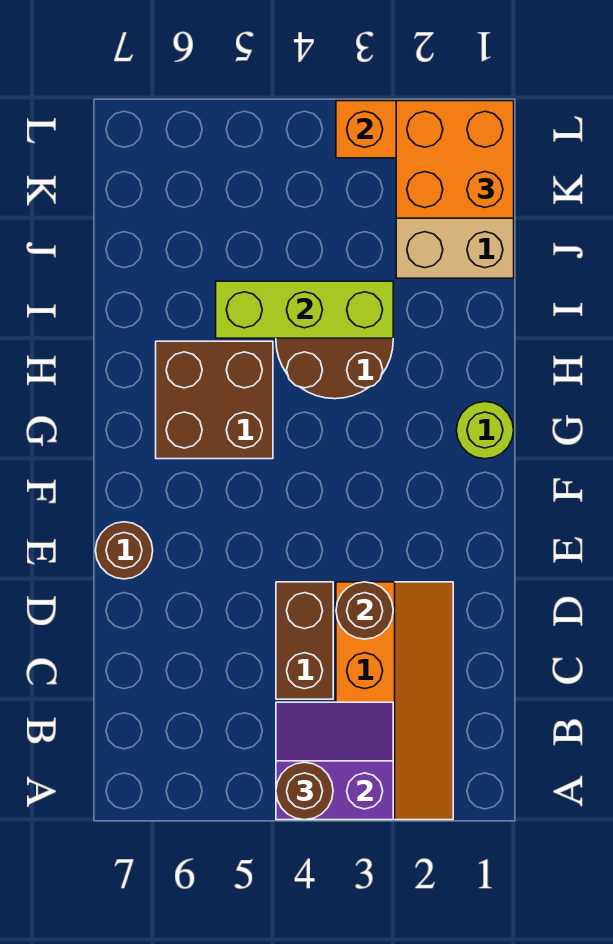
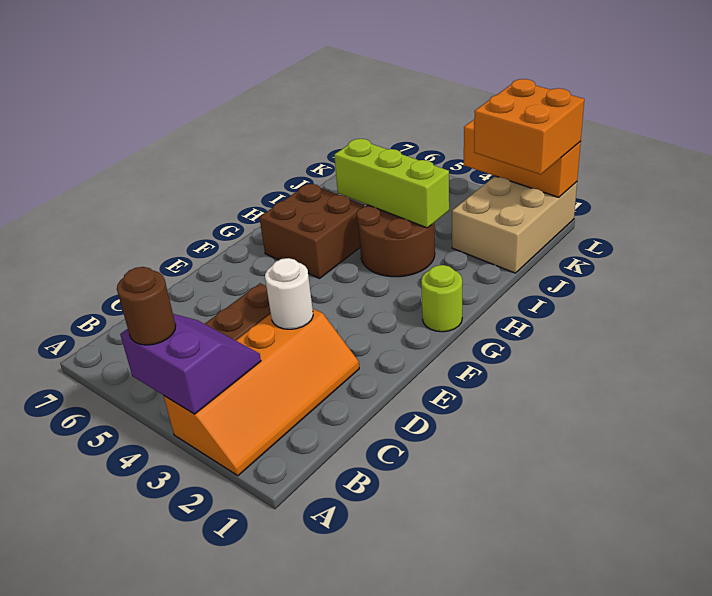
brown round brick D3 level 2 -> white round brick D3 level 2
brown round brick E7 level 1 -> none

